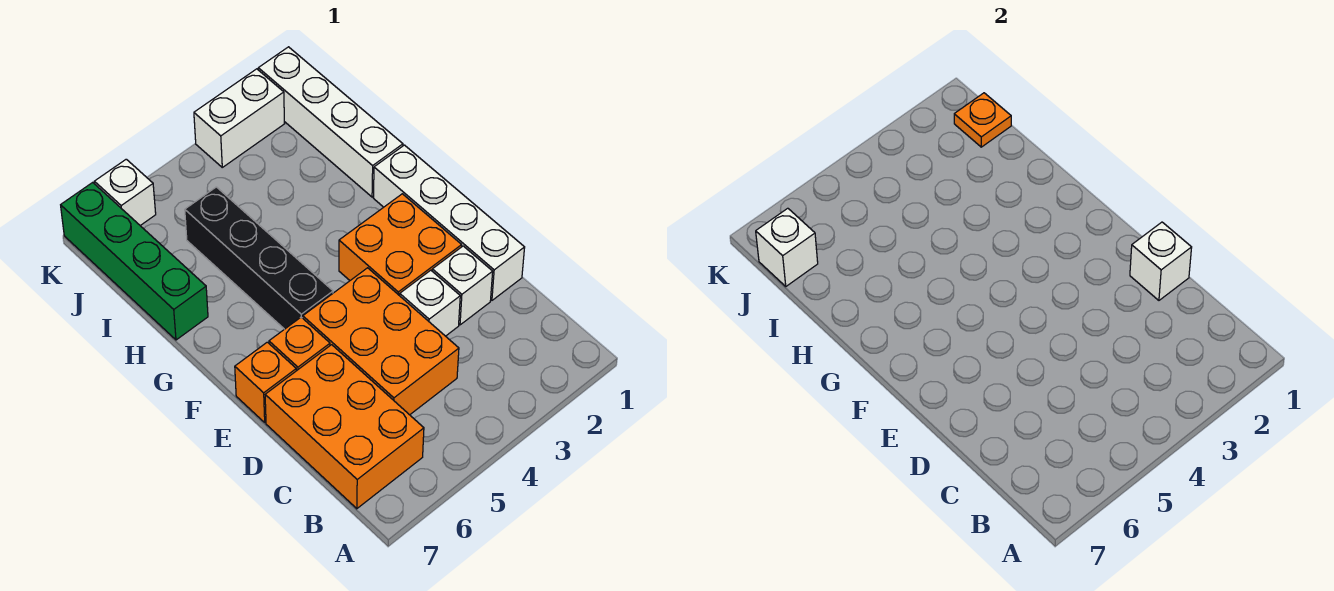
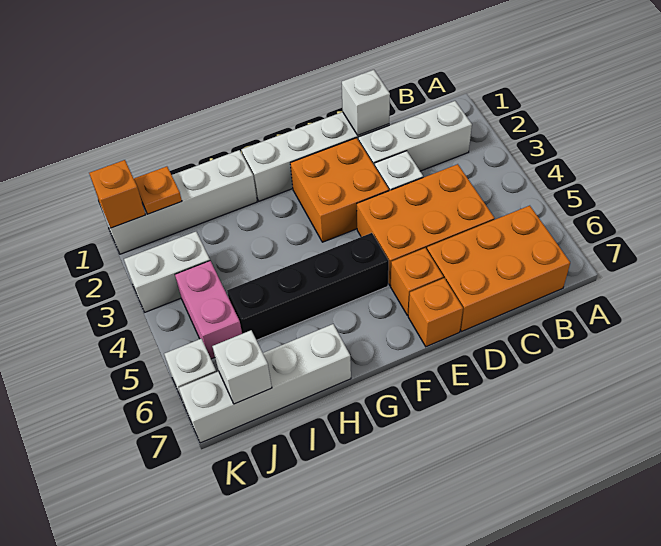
white brick D2 level 1 -> white brick B2:D2 level 1
green brick H7:K7 level 1 -> white brick H7:K7 level 1
none -> pink brick J4:J5 level 1
none -> orange brick K1 level 2
white brick K2:K3 level 1 -> white brick J3:K3 level 1

